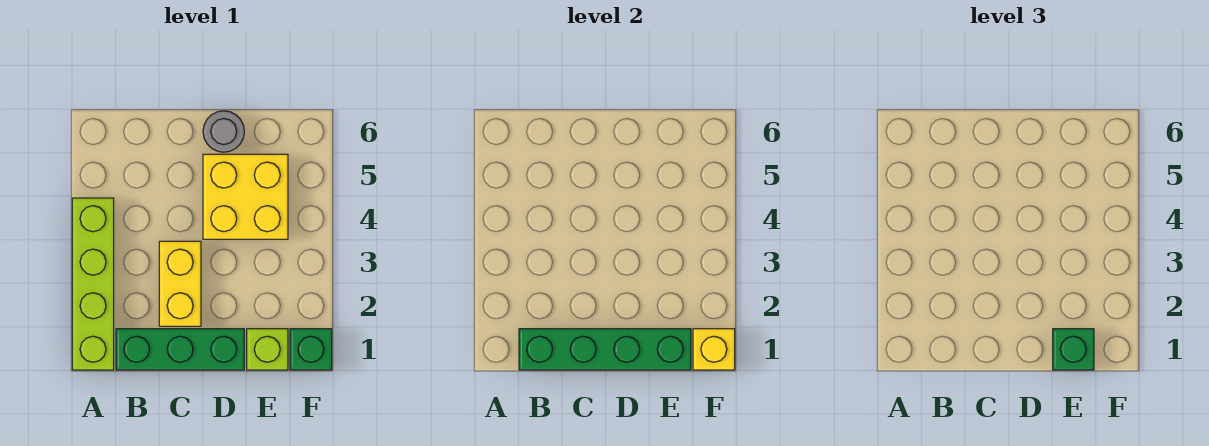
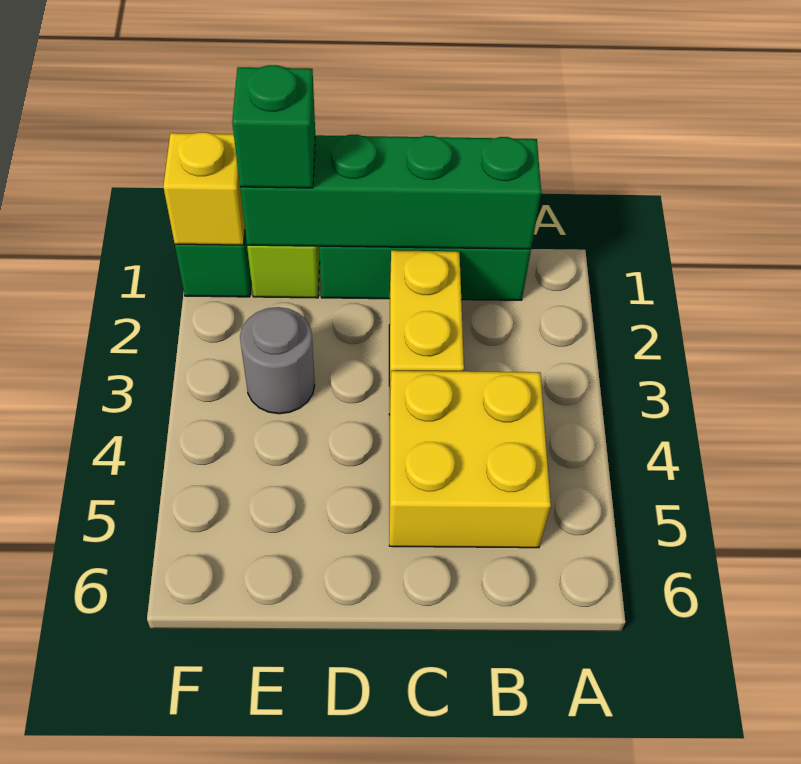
lime brick A1:A4 level 1 -> none
yellow brick D4:E5 level 1 -> yellow brick B4:C5 level 1
grey round brick D6 level 1 -> grey round brick E3 level 1

